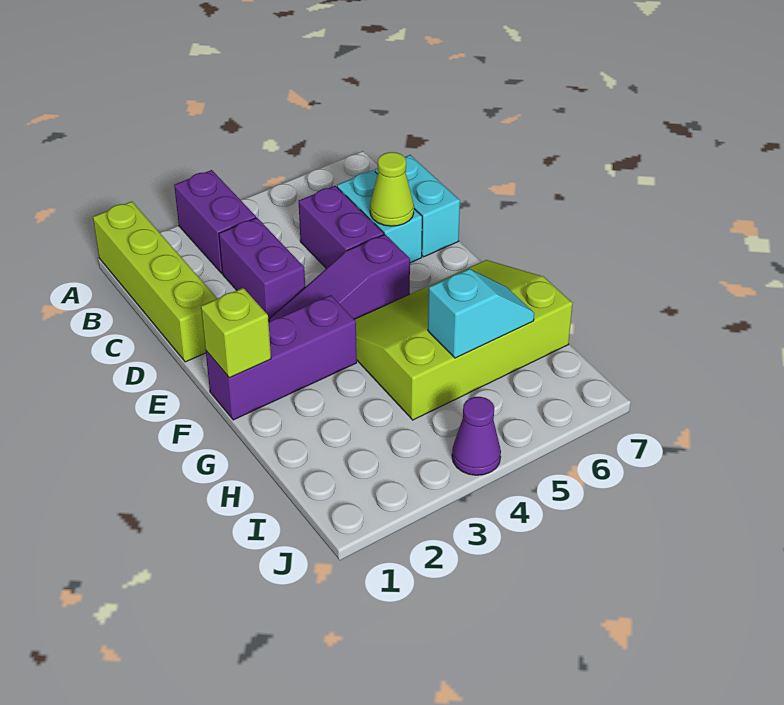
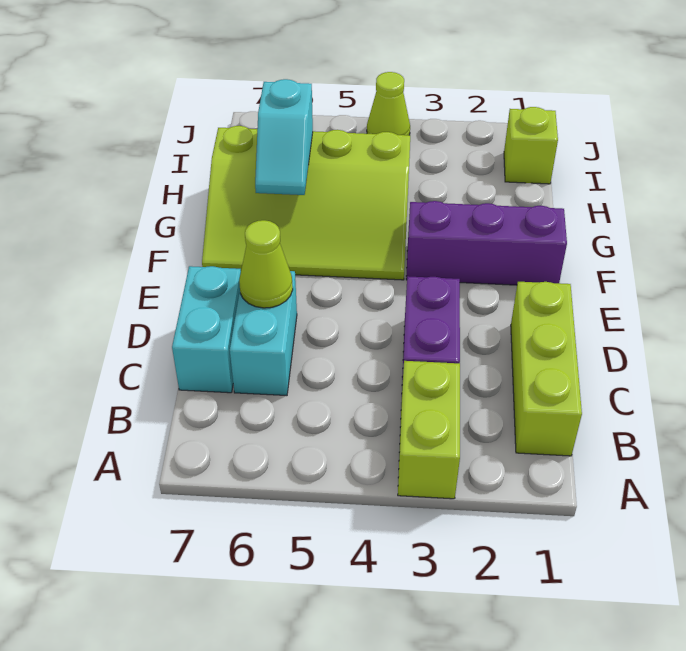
lime brick A1:D1 level 1 -> lime brick B1:D1 level 1
purple brick A3:B3 level 1 -> lime brick A3:B3 level 1
purple brick C5:D5 level 1 -> none
purple slope E3:E5 level 1 top 5 -> none
lime brick F1 level 2 -> lime brick I1 level 1
cyan slope H5:H6 level 2 top 5 -> cyan slope G6:H6 level 2 top H
purple cone J4 level 1 -> lime cone J4 level 1

